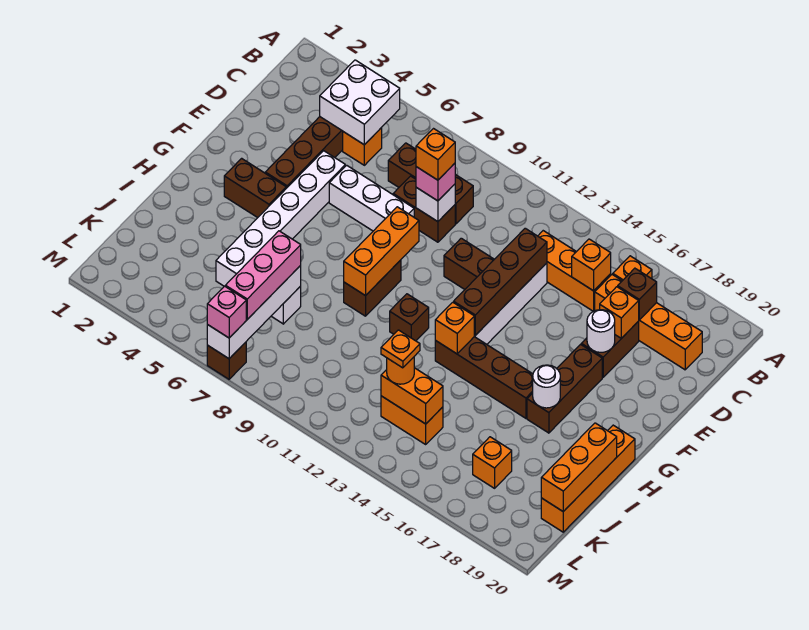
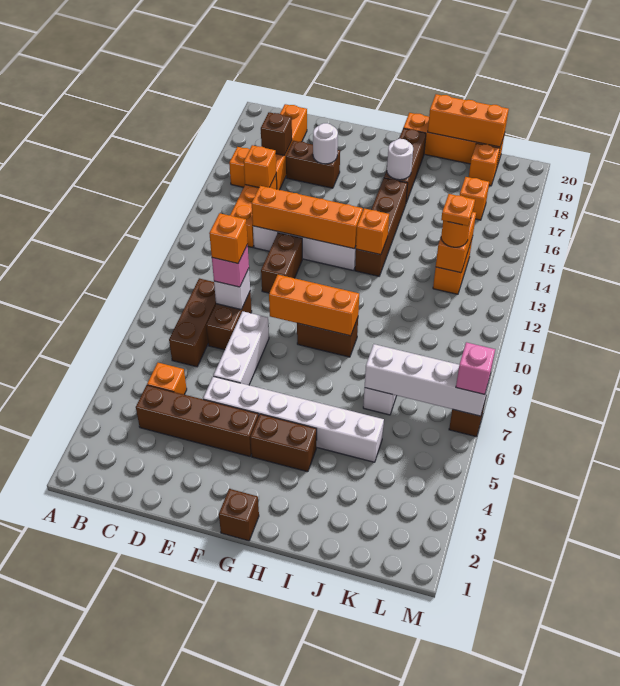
white brick B4:C5 level 2 -> none
brown brick D13:G13 level 2 -> orange brick D13:G13 level 2
orange brick D17 level 2 -> orange brick K19 level 1
brown brick F17:H17 level 1 -> brown brick H17:H19 level 1
brown brick G3:G4 level 1 -> brown brick G4:H4 level 1
brown brick H11 level 1 -> brown brick G1 level 1
pink brick J7:L7 level 3 -> none

